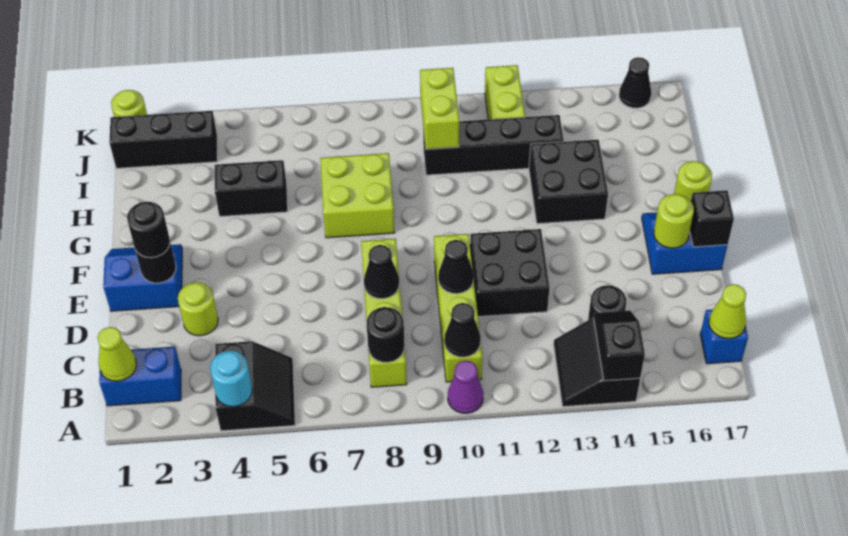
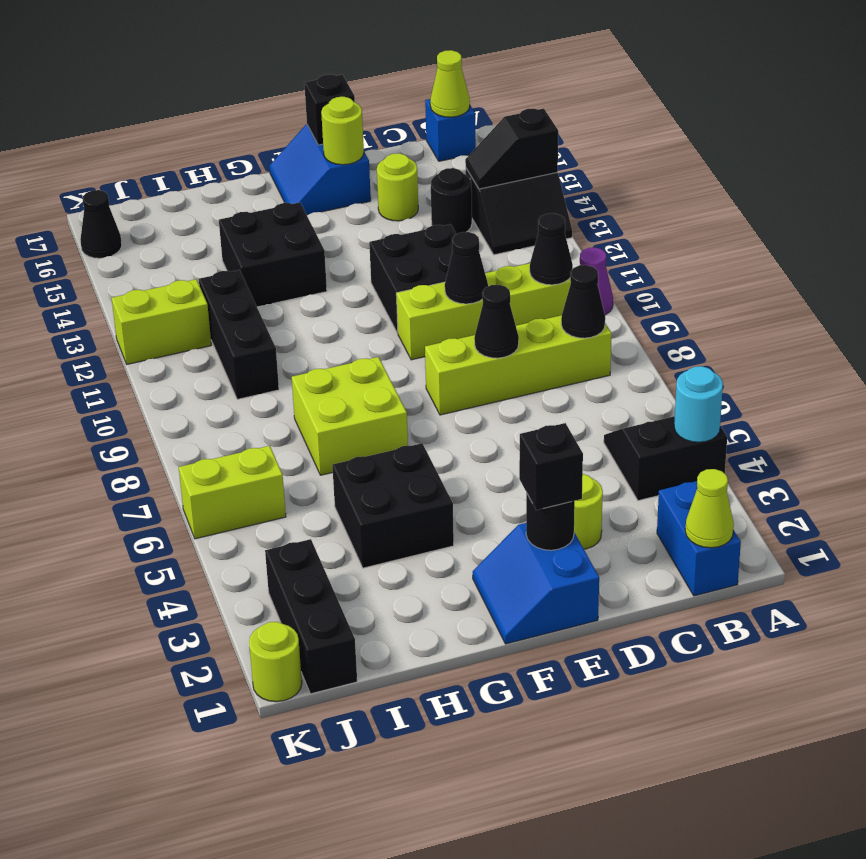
black round brick B8 level 2 -> black cone B8 level 2
black round brick E2 level 3 -> black brick E2 level 3
lime round brick G17 level 1 -> lime round brick D15 level 1
black brick H4:H5 level 1 -> black brick G4:H5 level 1
black brick I10:I13 level 1 -> black brick I10:I12 level 1
lime brick I10:J10 level 2 -> lime brick J6:K6 level 1

